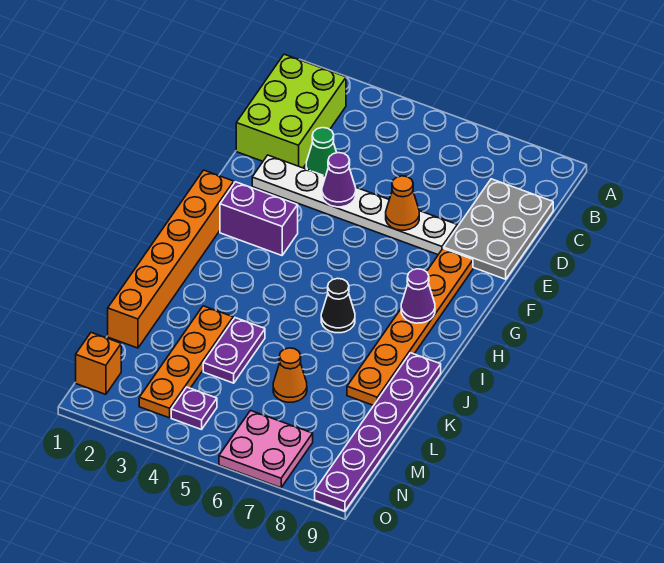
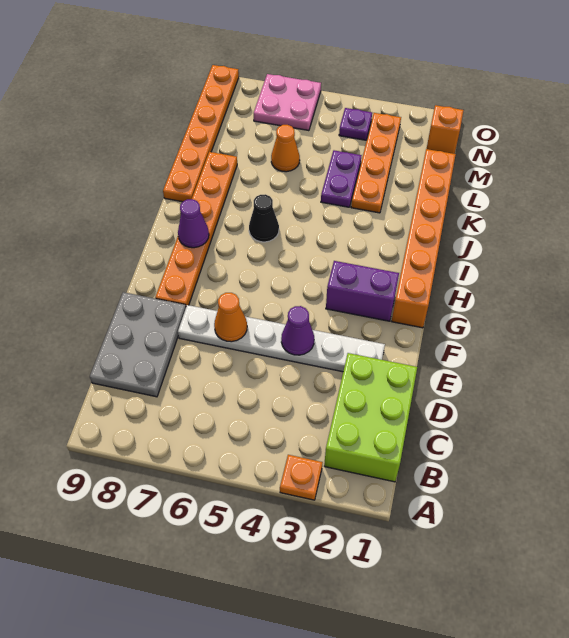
none -> orange plate A3 level 1
green cone D3 level 1 -> none
purple plate J9:O9 level 1 -> orange plate J9:O9 level 1

